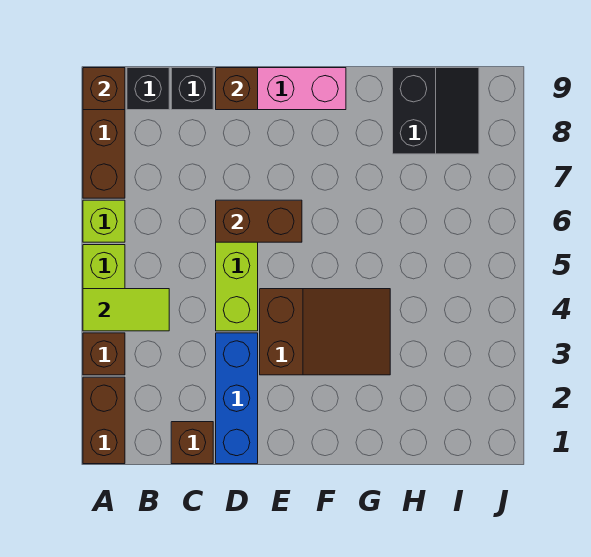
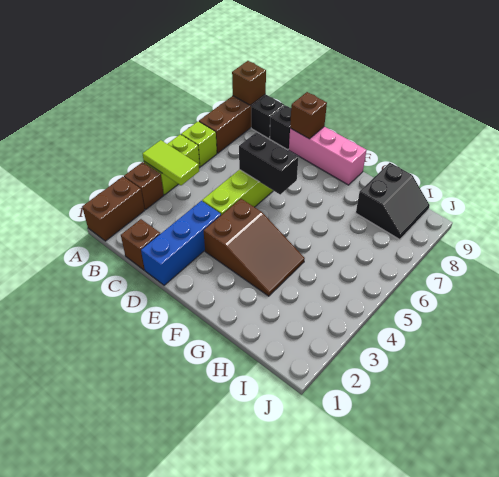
brown brick D6:E6 level 2 -> black brick D6:E6 level 2

